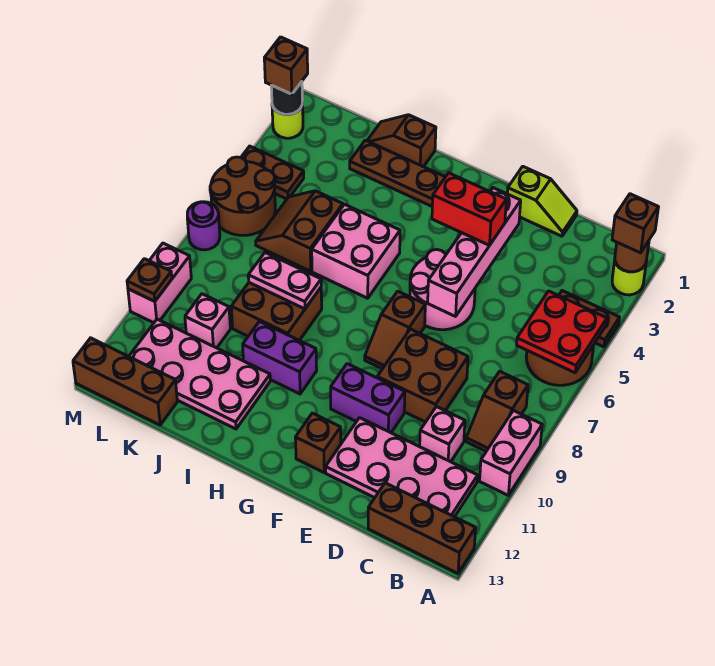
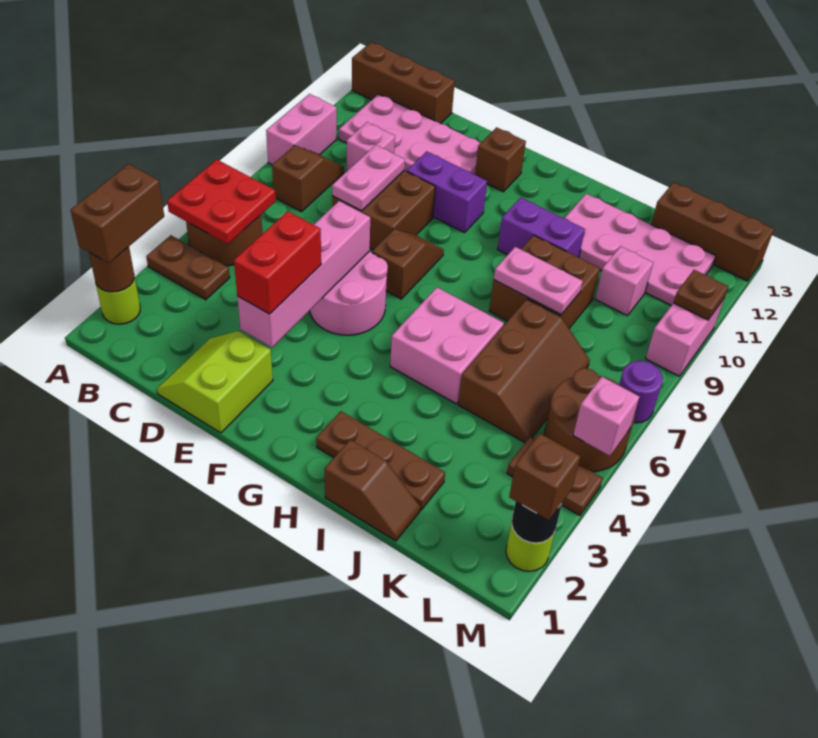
brown brick A2 level 3 -> brown brick A2:A3 level 3
lime slope D1:E1 level 1 top E -> lime slope D1:E2 level 1 top E
none -> pink plate D8:D9 level 2
red brick E4:F4 level 3 -> red brick E3:E4 level 3
brown slope J5:K6 level 1 top J -> brown slope J5:K7 level 1 top J
none -> pink brick M5 level 2

